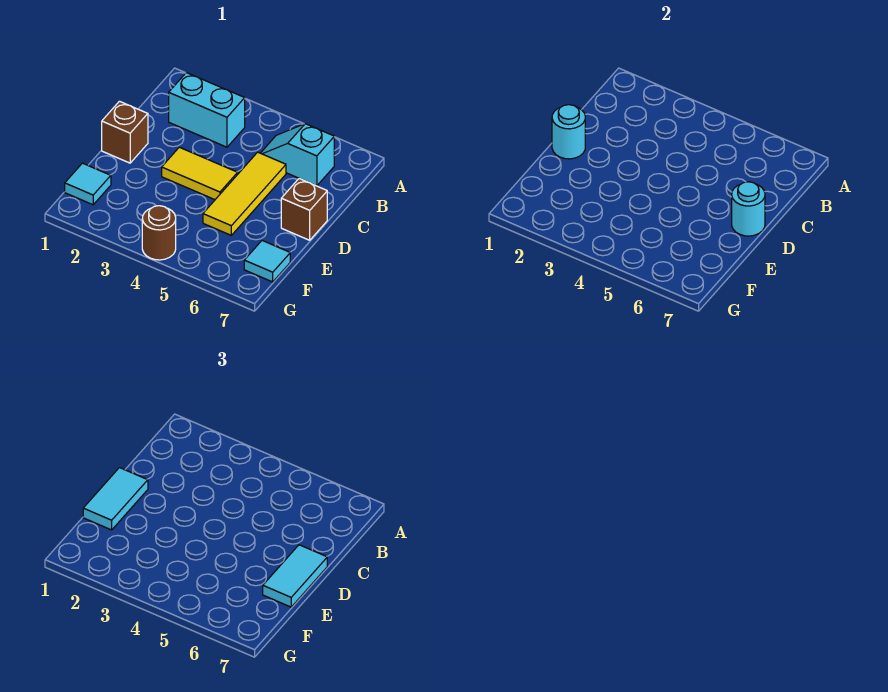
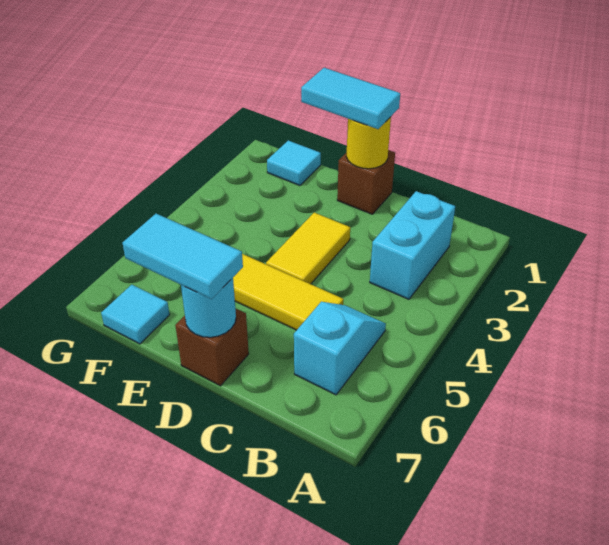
cyan round brick D1 level 2 -> yellow round brick D1 level 2
brown round brick G4 level 1 -> none

